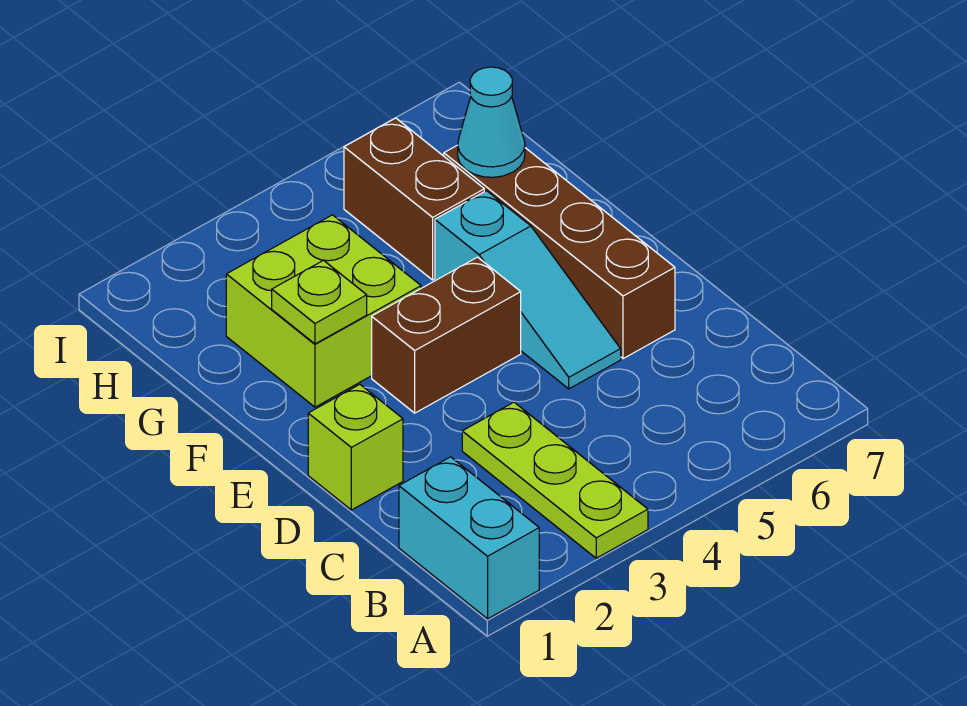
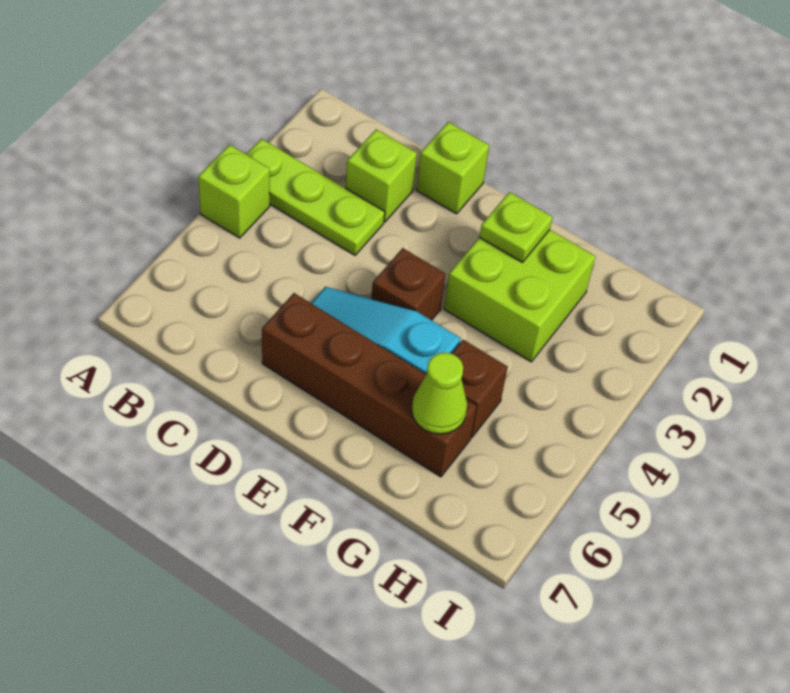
cyan brick A1:B1 level 1 -> none
none -> lime brick A4 level 1
none -> lime brick C2 level 1
brown brick E3:E4 level 1 -> brown brick E4 level 1
brown brick G5:H5 level 1 -> brown brick G5 level 1
cyan cone G6 level 2 -> lime cone G6 level 2

